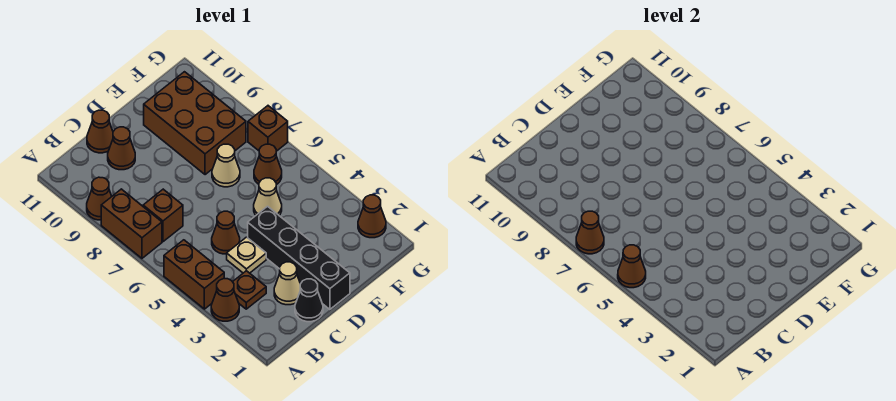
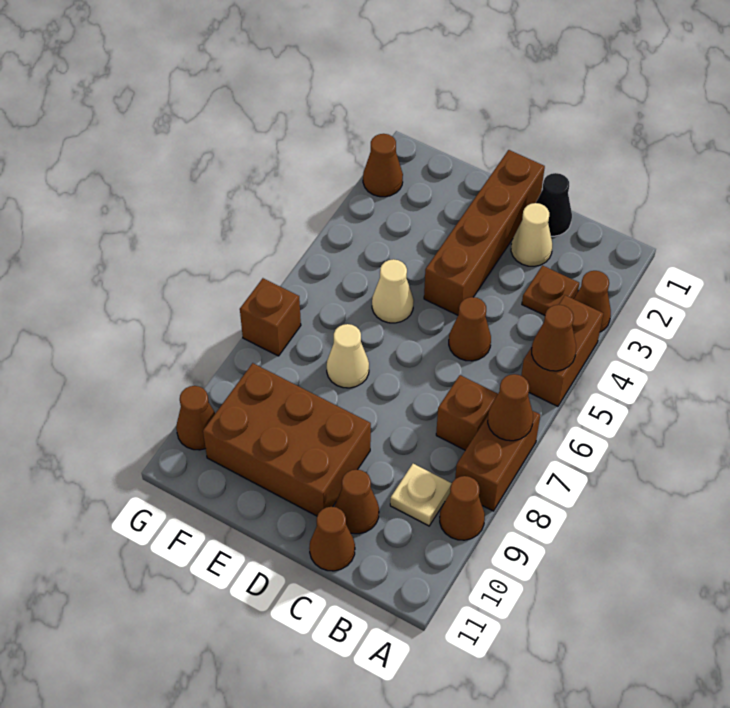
tan plate C4 level 1 -> tan plate B9 level 1
black brick D1:D4 level 1 -> brown brick D1:D4 level 1
brown brick E8:F10 level 1 -> brown brick D9:F10 level 1
brown cone F6 level 1 -> brown cone G10 level 1

